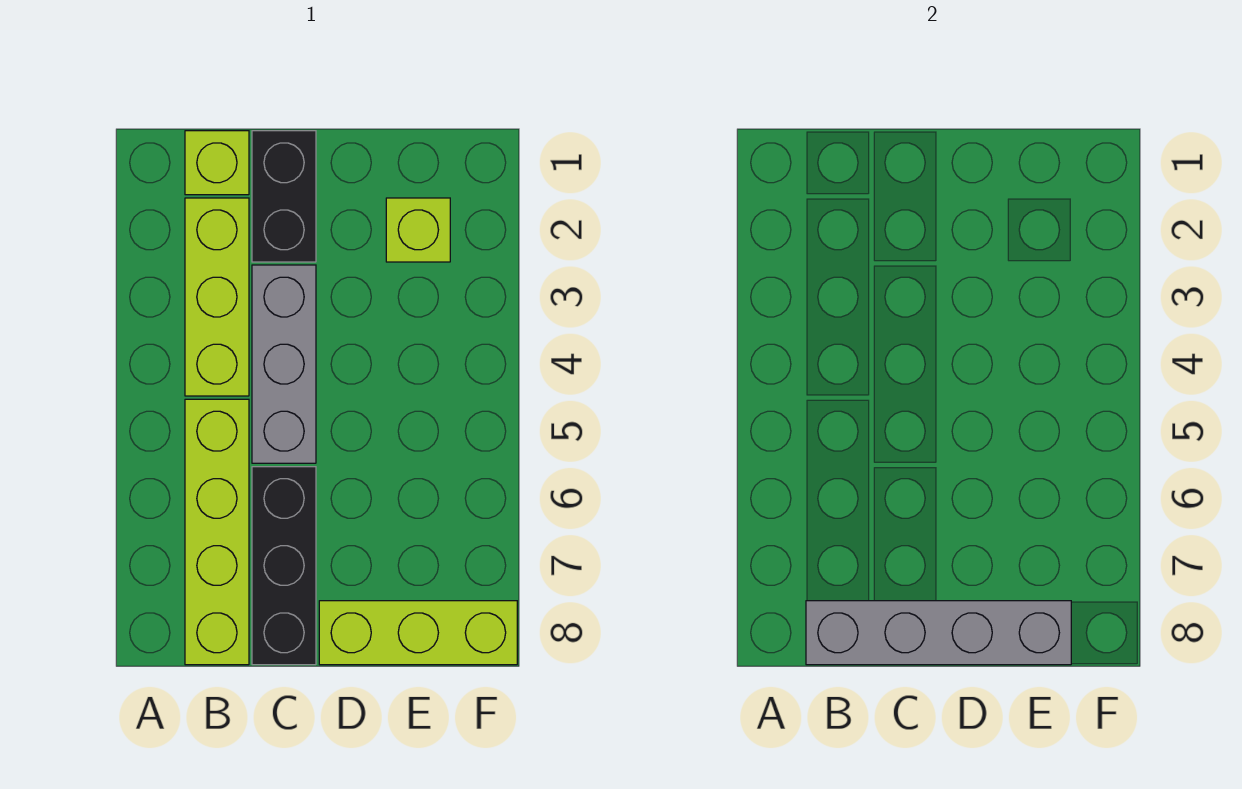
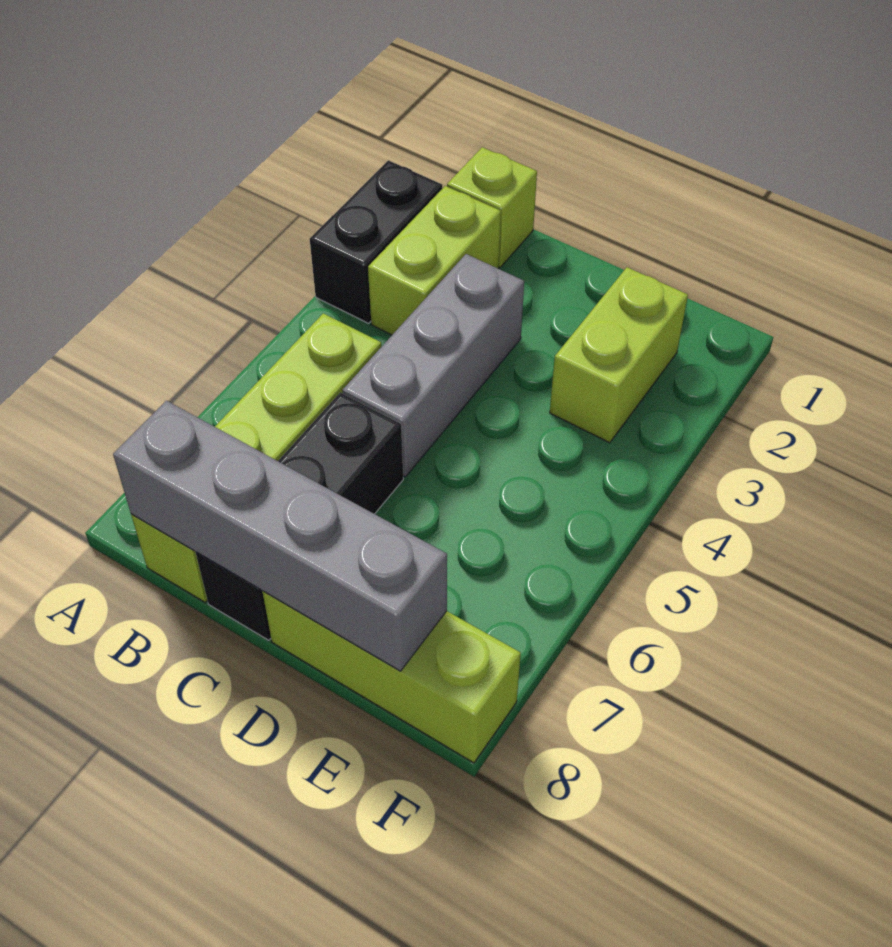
lime brick B2:B4 level 1 -> lime brick B2:B3 level 1
black brick C1:C2 level 1 -> black brick A2:A3 level 1
lime brick E2 level 1 -> lime brick E2:E3 level 1

